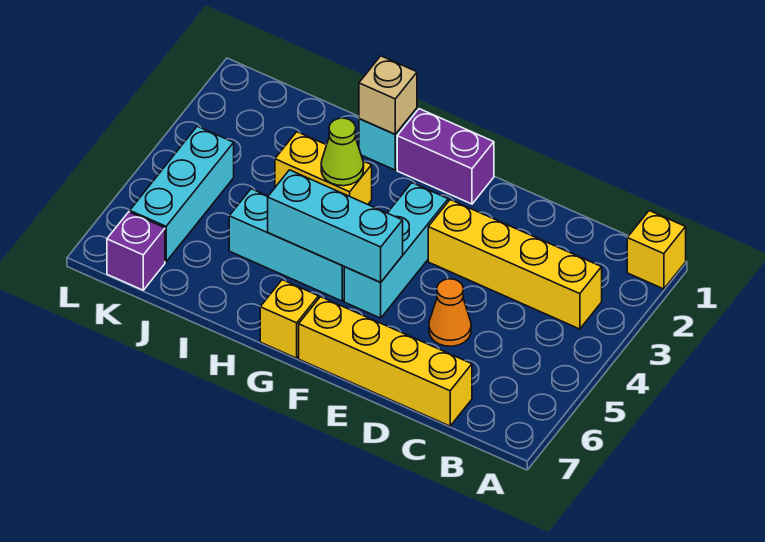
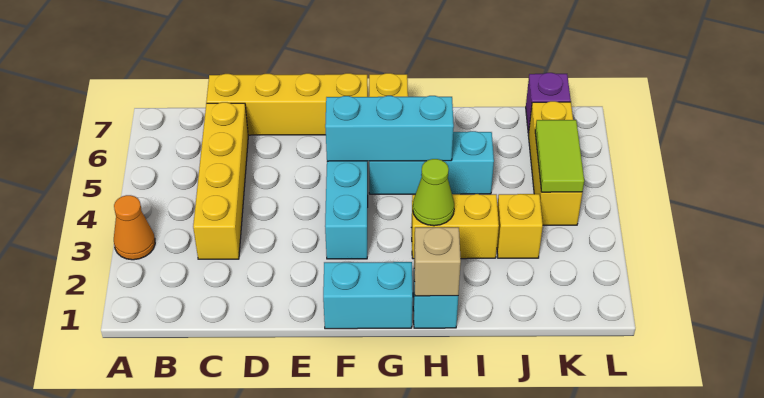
yellow brick A1 level 1 -> yellow brick J3 level 1
yellow brick B3:E3 level 1 -> yellow brick C3:C6 level 1
orange cone D5 level 1 -> orange cone A3 level 1
purple brick F1:G1 level 1 -> cyan brick F1:G1 level 1
cyan brick K4:K6 level 1 -> yellow brick K4:K6 level 1
none -> lime tile K4:K5 level 2

